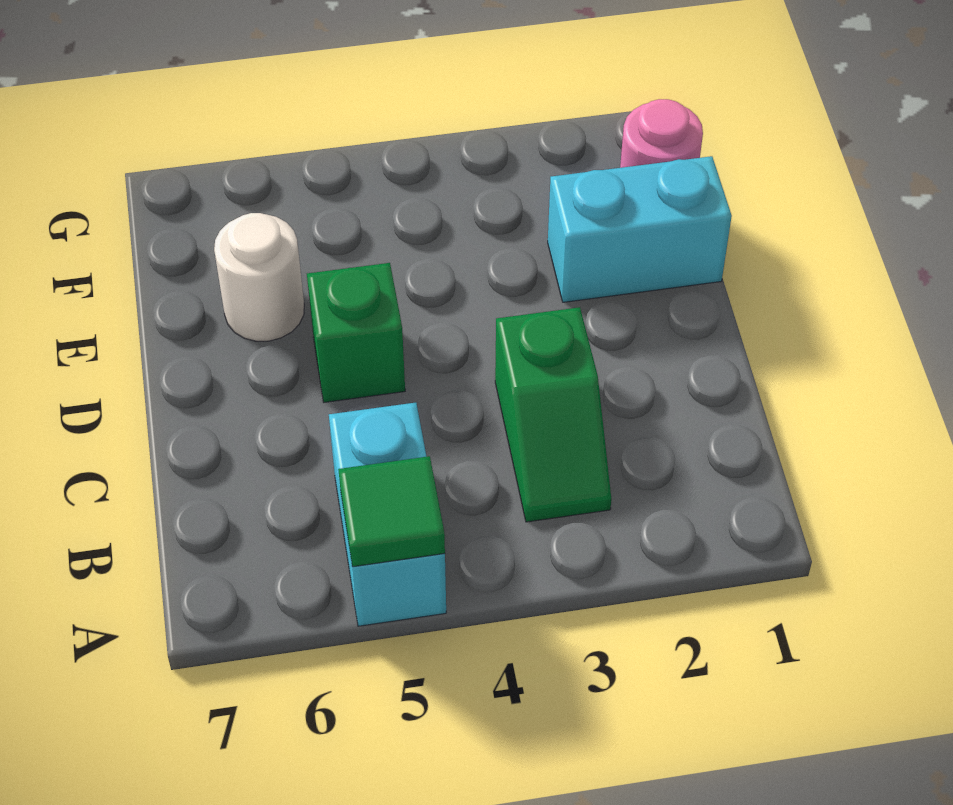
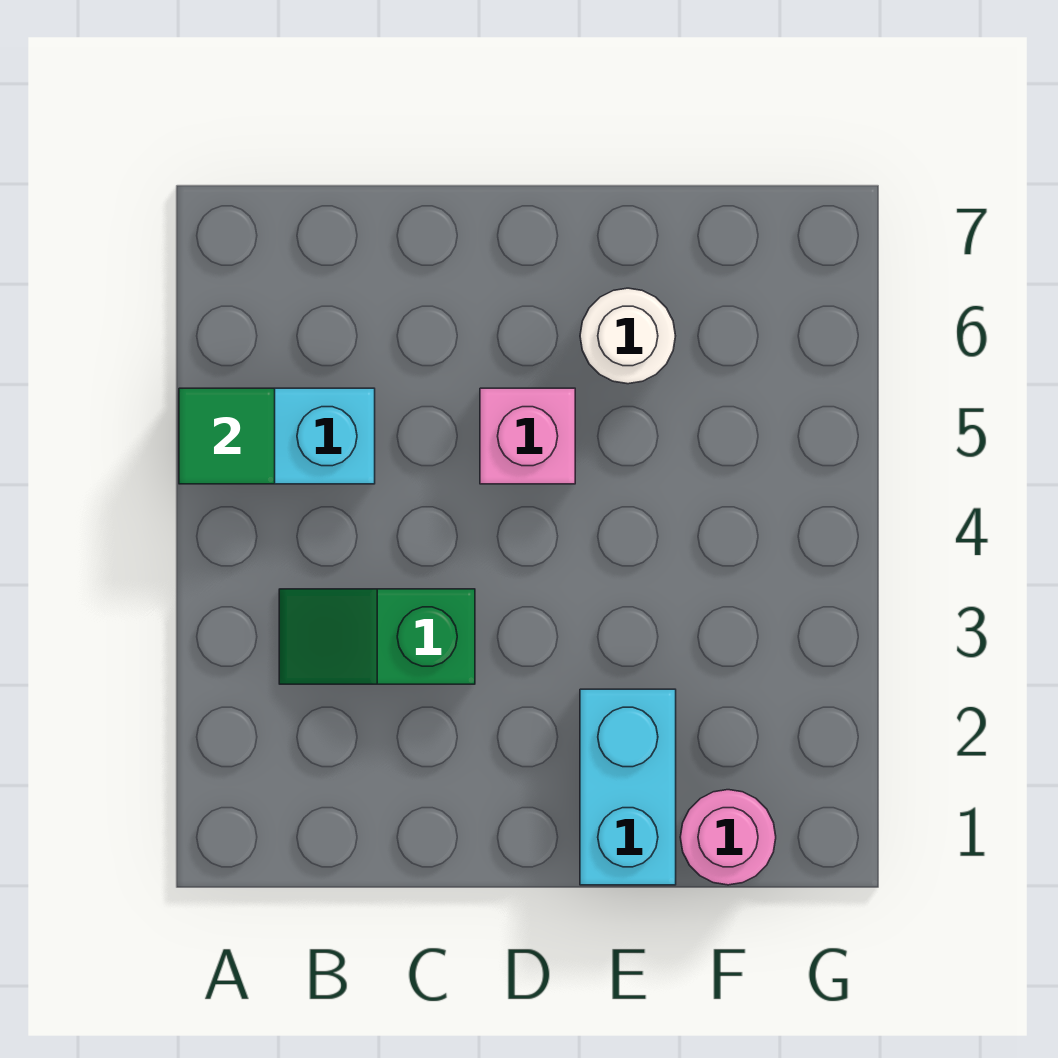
green brick D5 level 1 -> pink brick D5 level 1

